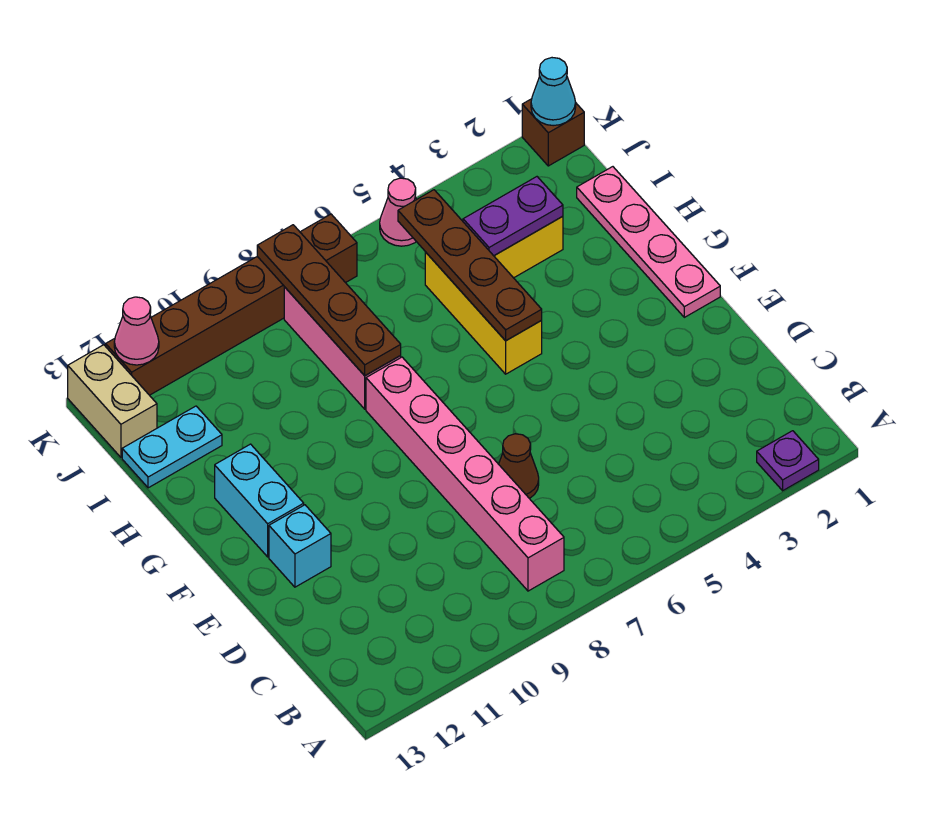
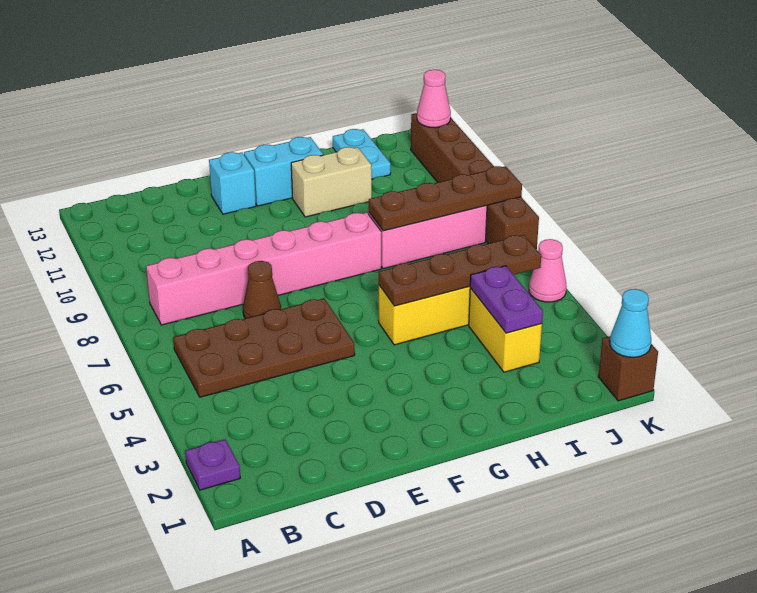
none -> brown plate B5:E6 level 1
pink plate F1:I1 level 1 -> none
tan brick J13:K13 level 1 -> tan brick G11:H11 level 1

